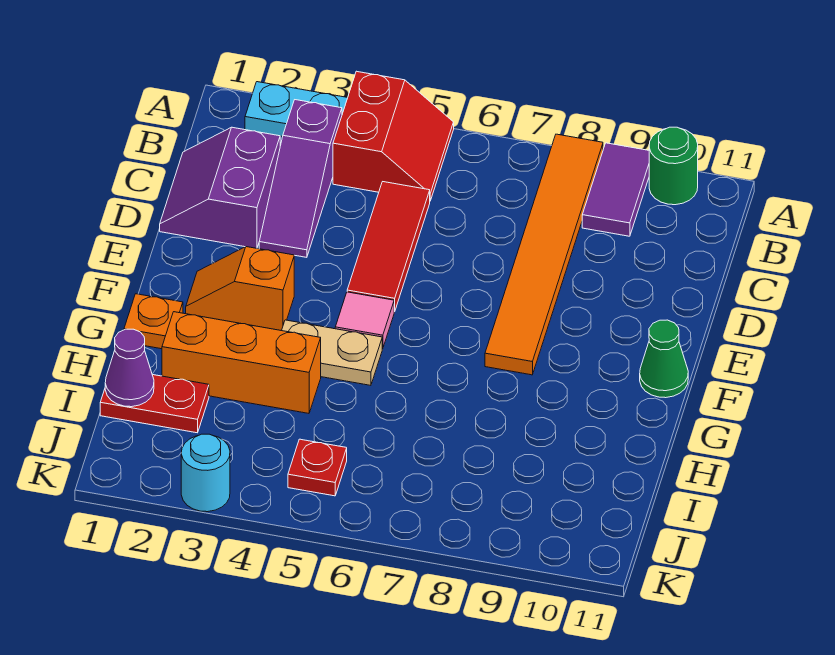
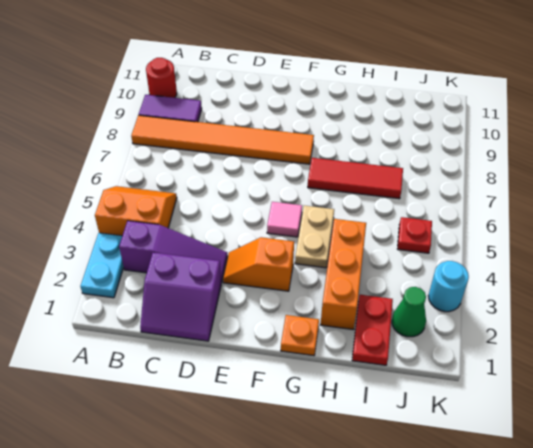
red slope A4:B5 level 1 top 4 -> orange slope A4:B5 level 1 top 4
green round brick A10 level 1 -> red round brick A10 level 1
red tile C5:E5 level 1 -> red tile G7:I7 level 1
orange slope F2:F3 level 1 top 3 -> orange slope E3:F3 level 1 top F
green cone F11 level 1 -> green cone J2 level 1
purple cone I1 level 2 -> none

